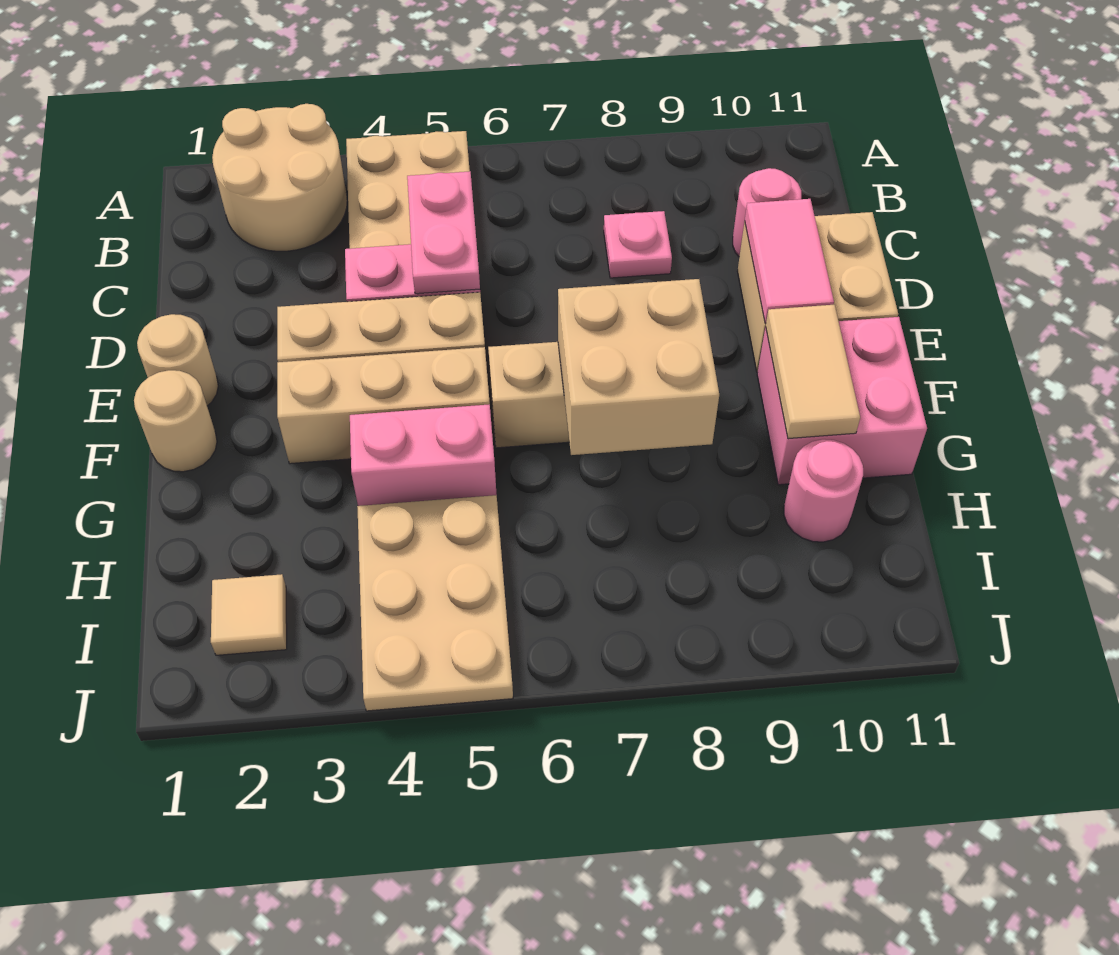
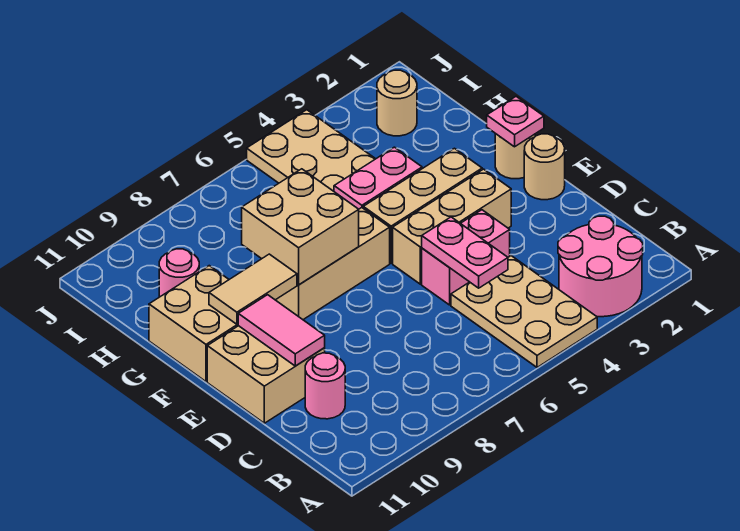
tan round brick A2:B3 level 1 -> pink round brick A2:B3 level 1
pink plate C8 level 1 -> pink plate F1 level 2
pink brick F10:G11 level 1 -> tan brick F10:G11 level 1
tan tile F10:G10 level 2 -> tan tile F9:F10 level 2
tan tile I2 level 1 -> tan round brick I2 level 1

